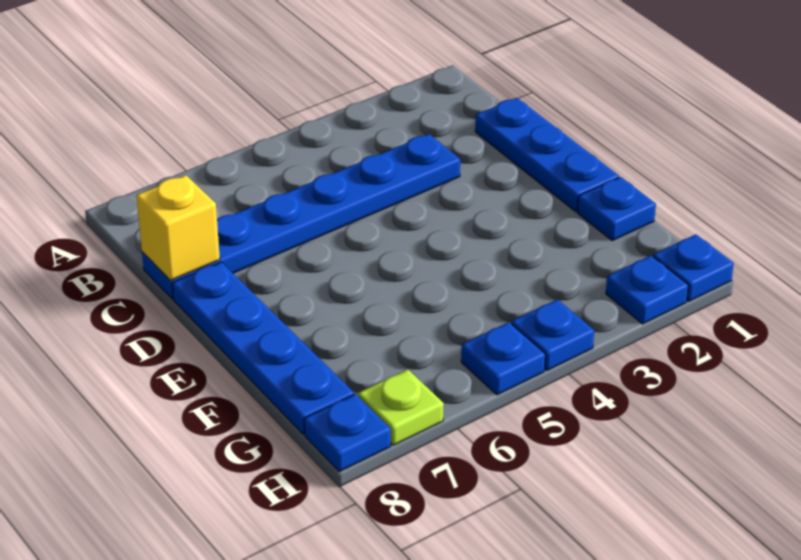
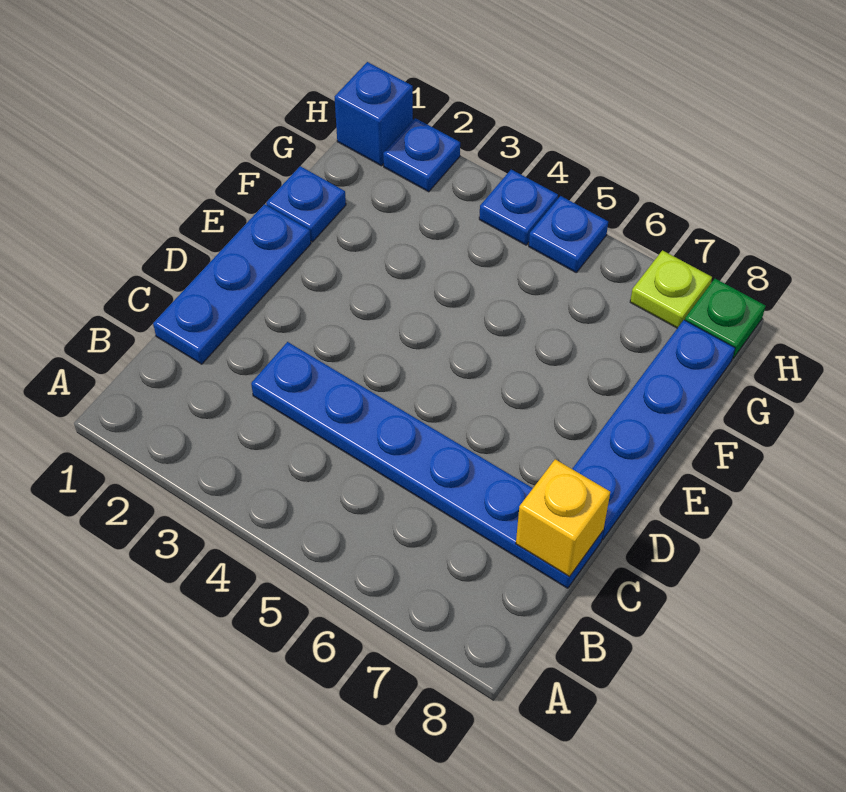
blue plate H1 level 1 -> blue brick H1 level 1
blue plate H8 level 1 -> green plate H8 level 1

